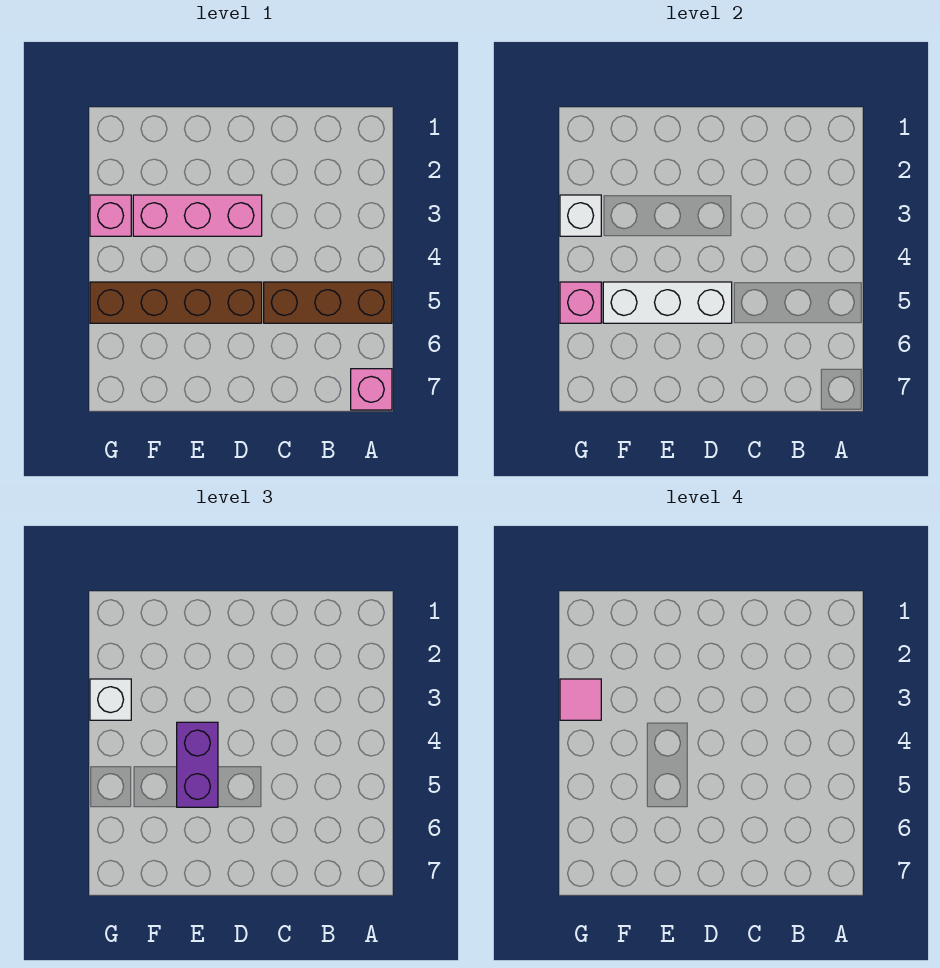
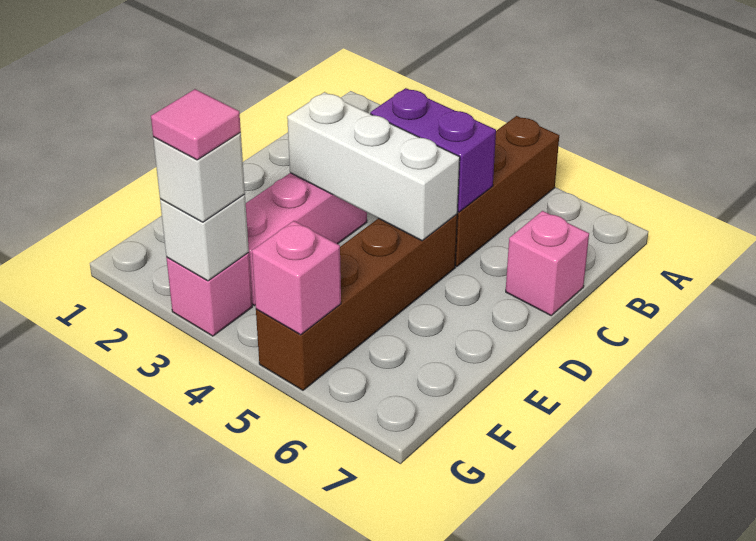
pink brick A7 level 1 -> pink brick C7 level 1
white brick D5:F5 level 2 -> white brick D3:D5 level 2
purple brick E4:E5 level 3 -> purple brick C4:C5 level 2

